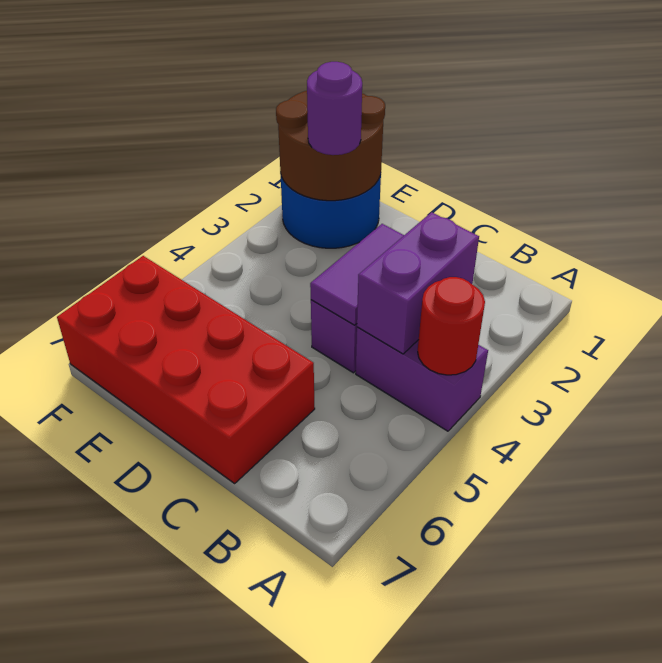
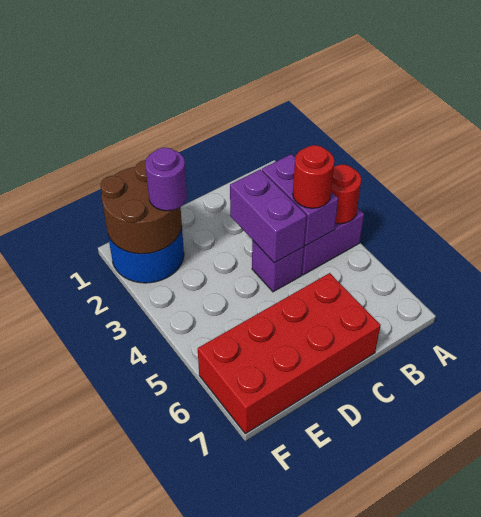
none -> red round brick B4 level 3
purple tile C3:C4 level 2 -> purple brick C3:C4 level 2

